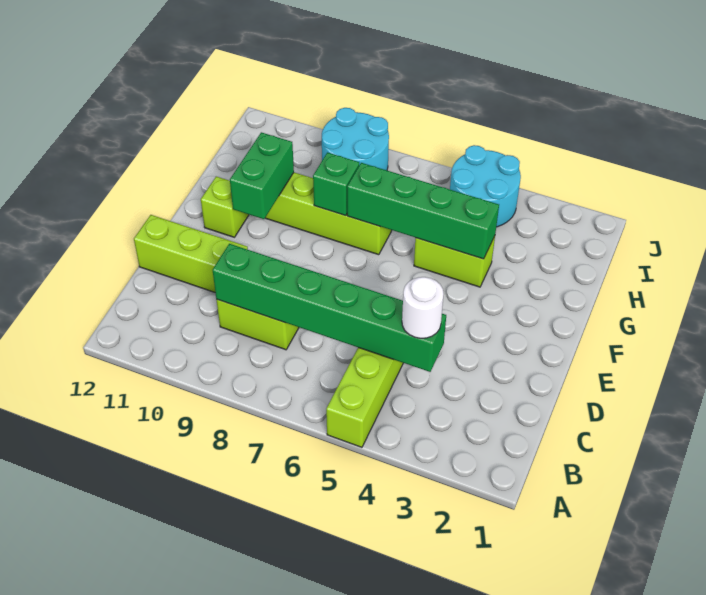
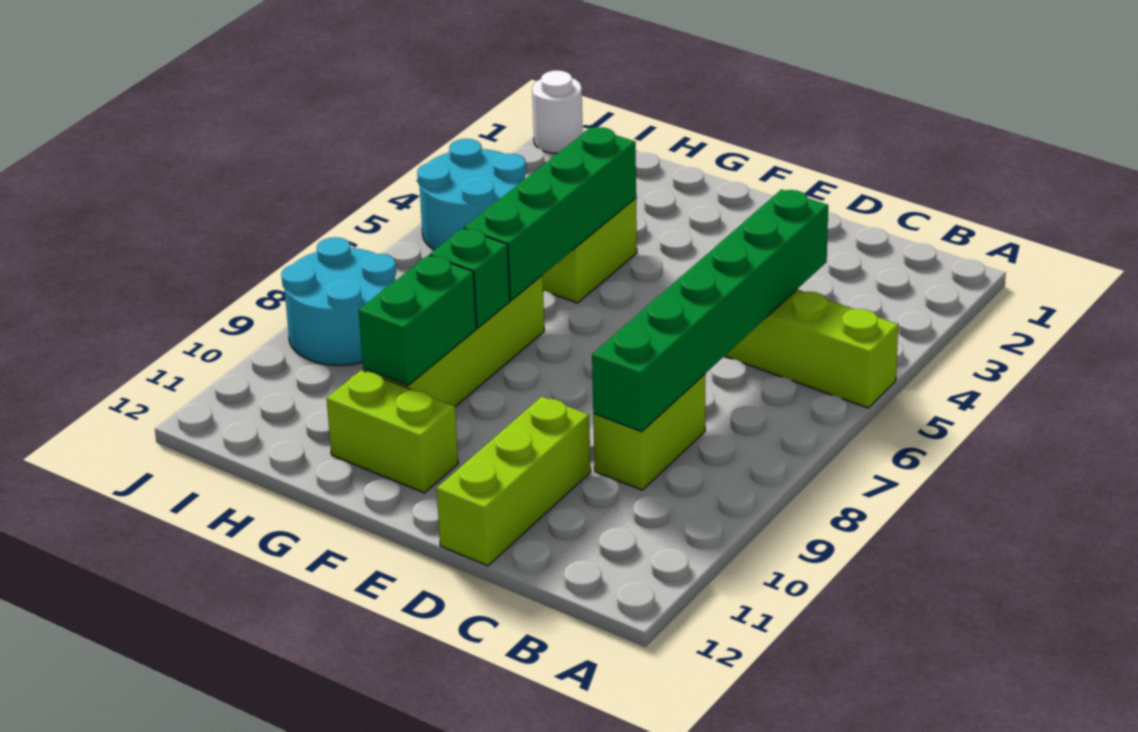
white round brick C4 level 3 -> white round brick J1 level 1
green brick F10:G10 level 2 -> green brick G9:G10 level 2
lime brick F11 level 1 -> lime brick F11:G11 level 1

